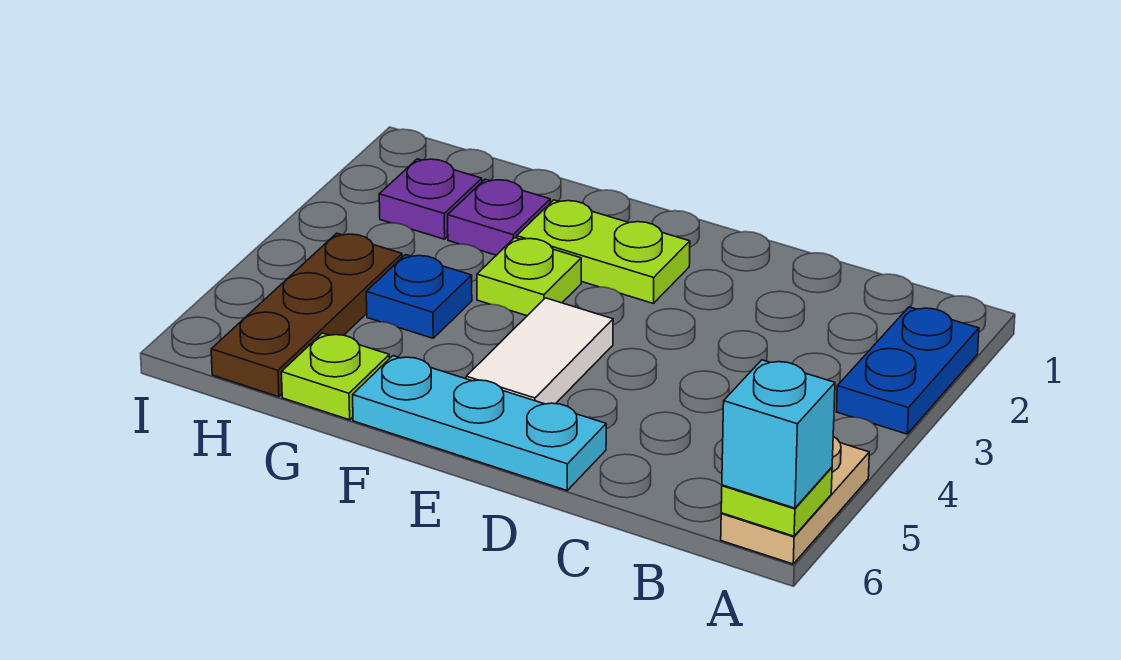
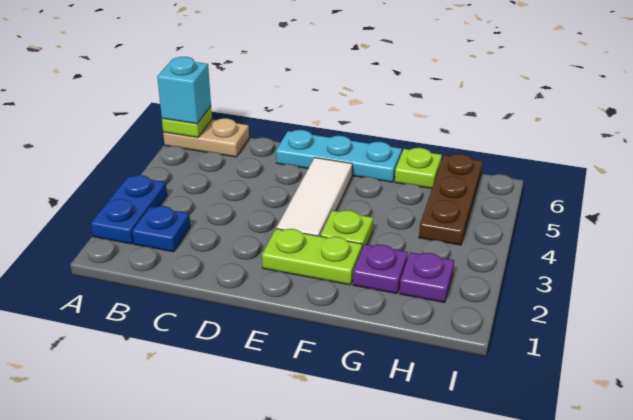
tan plate A5:A6 level 1 -> tan plate A6:B6 level 1
white tile E4:E5 level 1 -> white tile E3:E5 level 1
blue plate G4 level 1 -> blue plate B2 level 1

